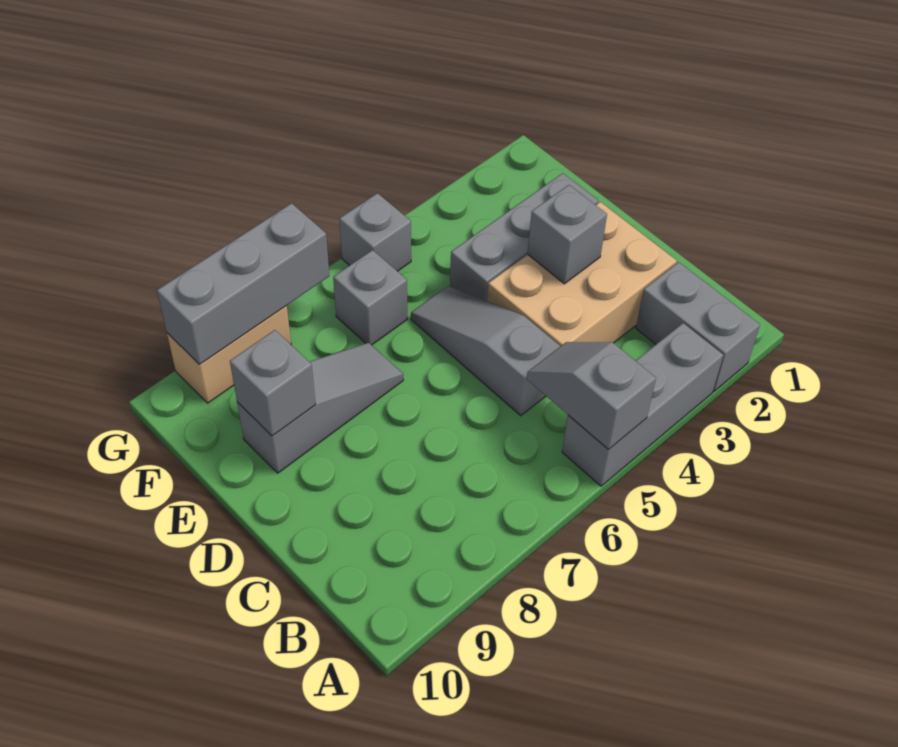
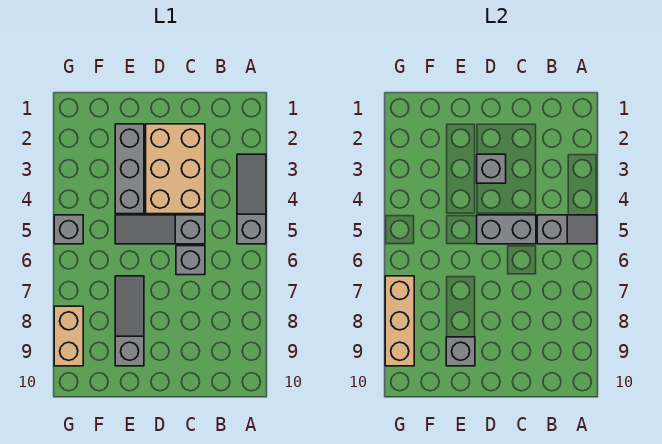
grey brick A2:B2 level 1 -> grey brick C5:D5 level 2
grey brick A3:A5 level 1 -> grey slope A3:A5 level 1 top 5
grey slope A5:B5 level 2 top A -> grey slope A5:B5 level 2 top B
grey brick F6 level 1 -> grey brick C6 level 1
grey brick G7:G9 level 2 -> tan brick G7:G9 level 2

